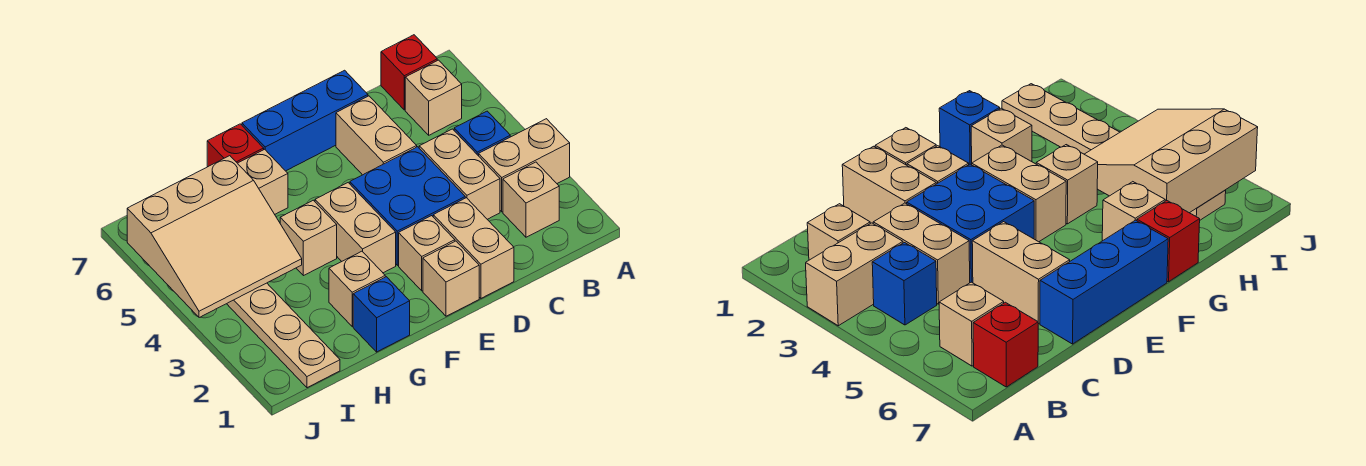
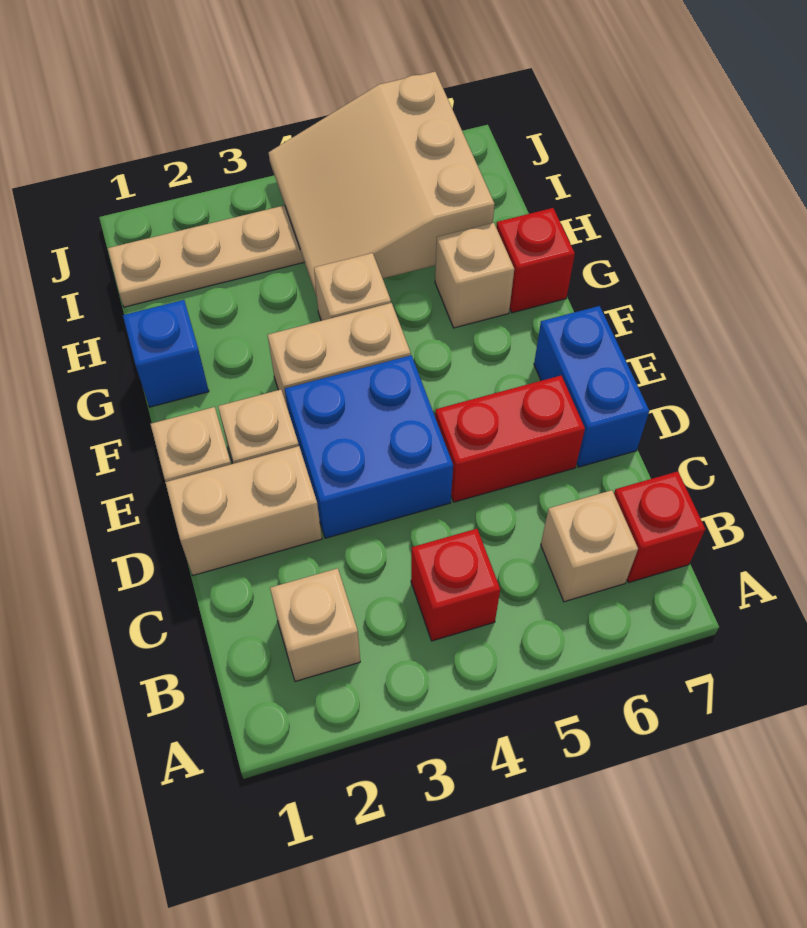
tan brick A3:B3 level 1 -> none
blue brick B4 level 1 -> red brick B4 level 1
tan brick C3:C4 level 1 -> none
tan brick D5:D6 level 1 -> red brick D5:D6 level 1
blue brick D7:F7 level 1 -> blue brick D7:E7 level 1
tan brick G2 level 1 -> none

